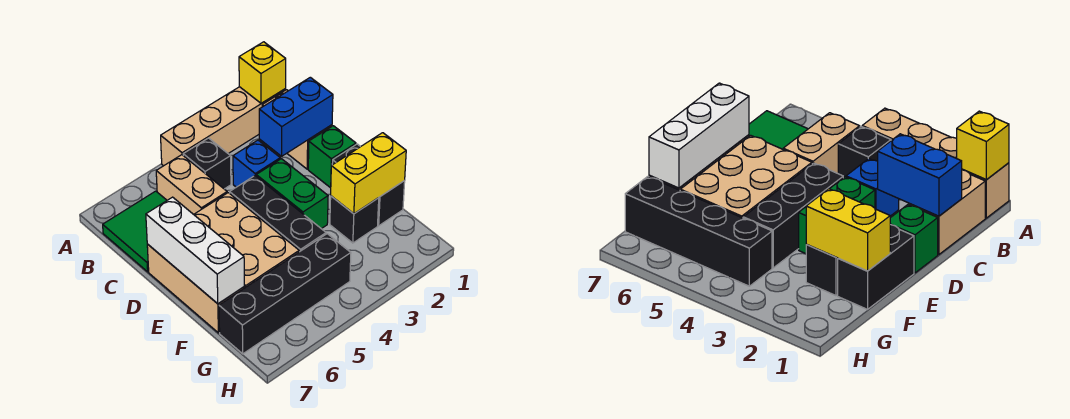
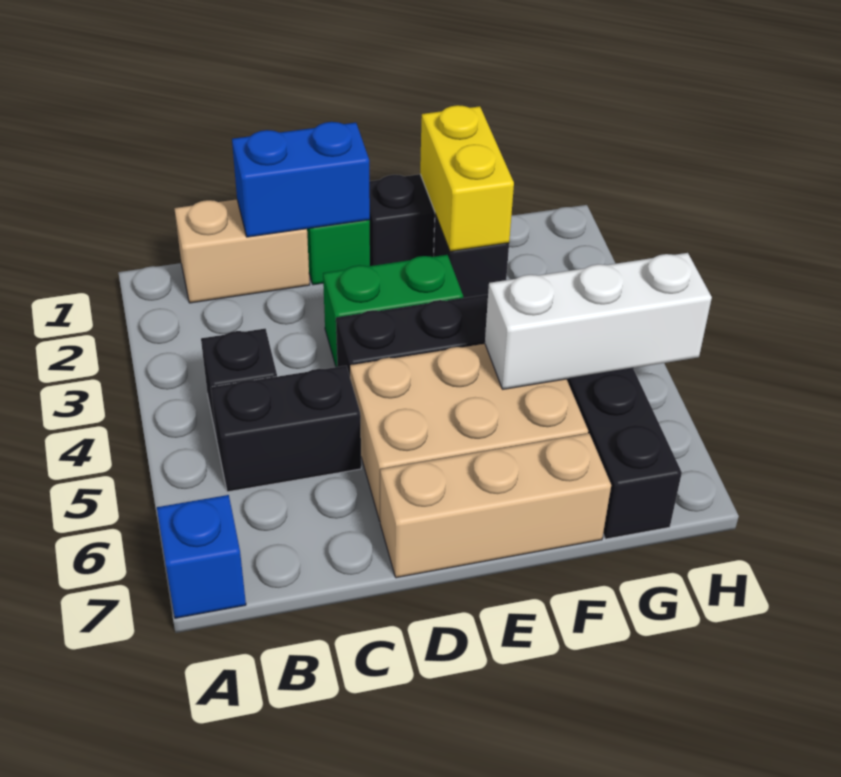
tan brick A1:A4 level 1 -> none
yellow brick A1 level 2 -> none
tan brick B5:C5 level 1 -> black brick B5:C5 level 1
green tile B6:C7 level 1 -> none
blue brick C1:C2 level 2 -> blue brick C1:D1 level 2
blue brick C3 level 1 -> blue brick A7 level 1
white brick D7:F7 level 2 -> white brick F5:H5 level 2

